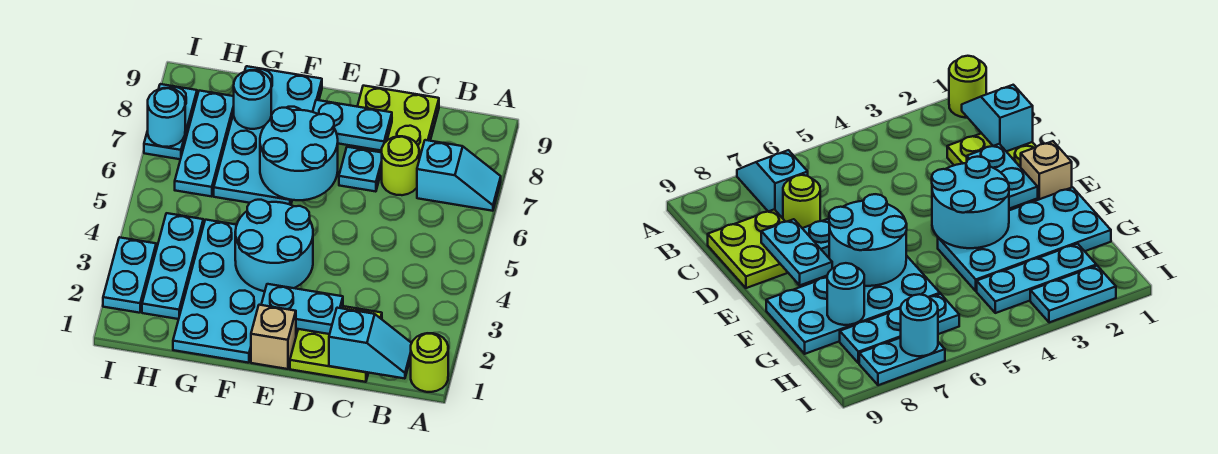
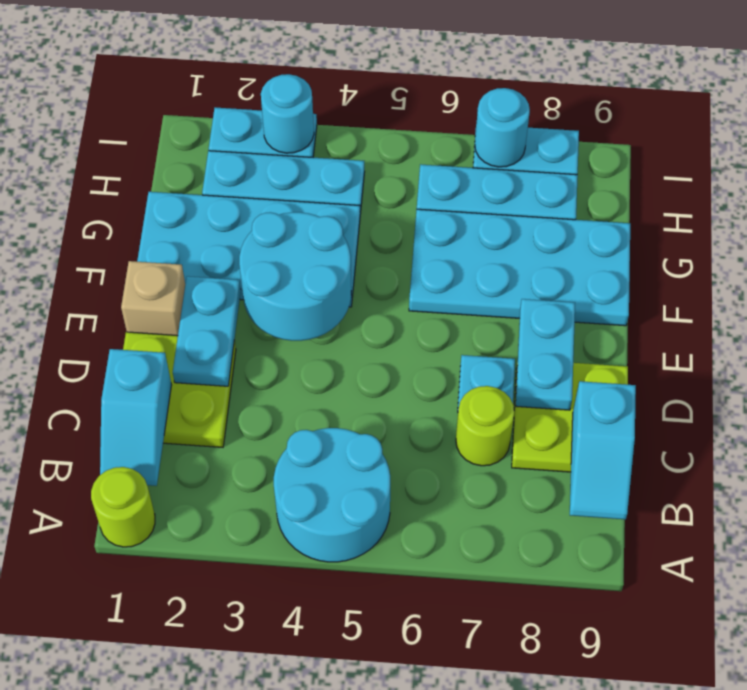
cyan slope A7:B7 level 1 top B -> cyan slope B9:C9 level 2 top C
cyan round brick E6:F7 level 2 -> cyan round brick A4:B5 level 1
cyan round brick G8 level 2 -> cyan round brick I3 level 2

